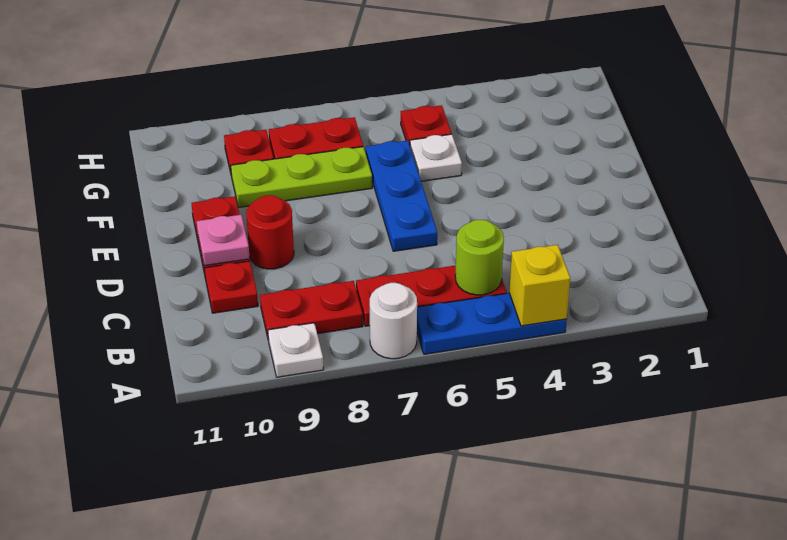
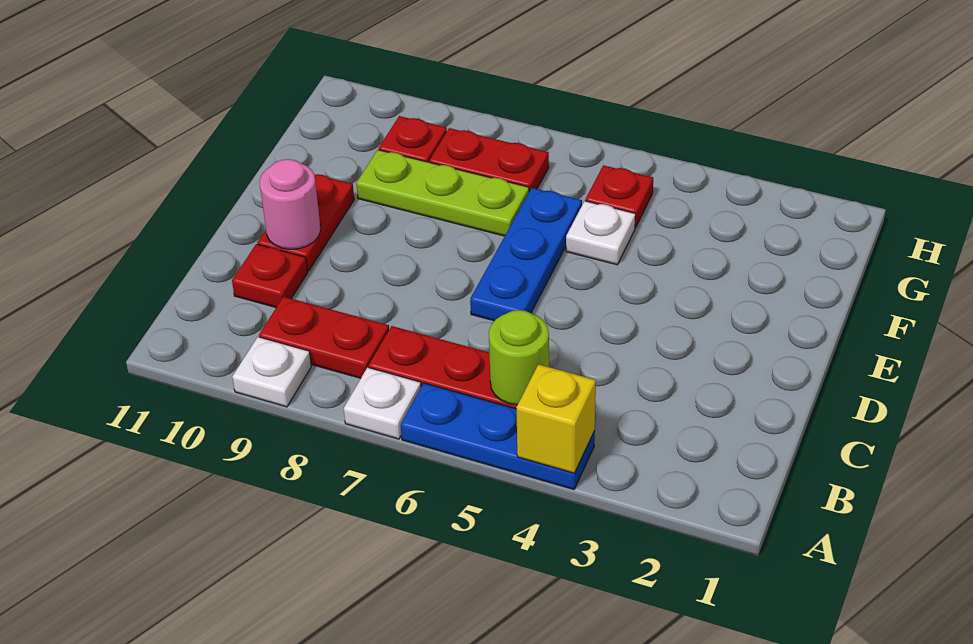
white round brick A7 level 1 -> white plate A7 level 1
red round brick D9 level 1 -> none
pink plate D10 level 2 -> pink round brick D10 level 2

